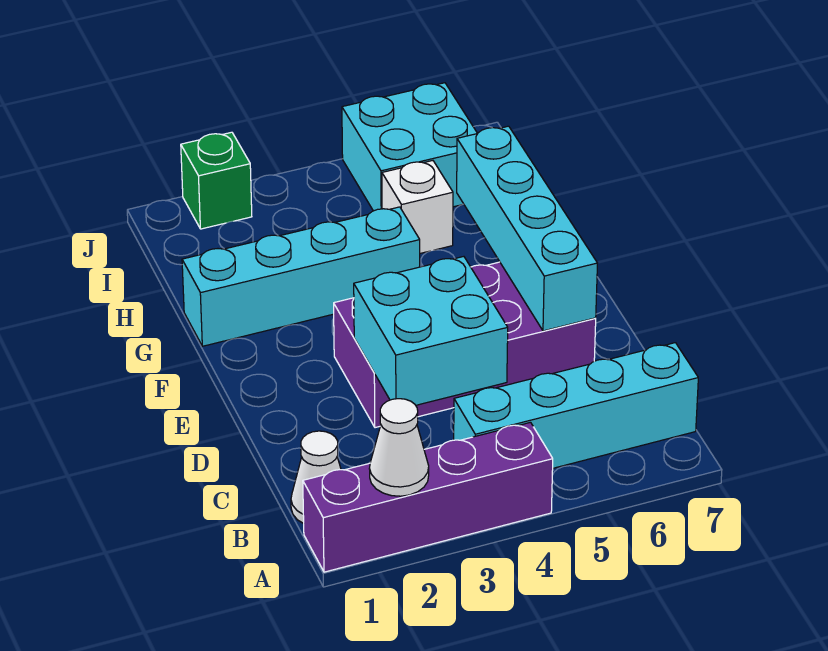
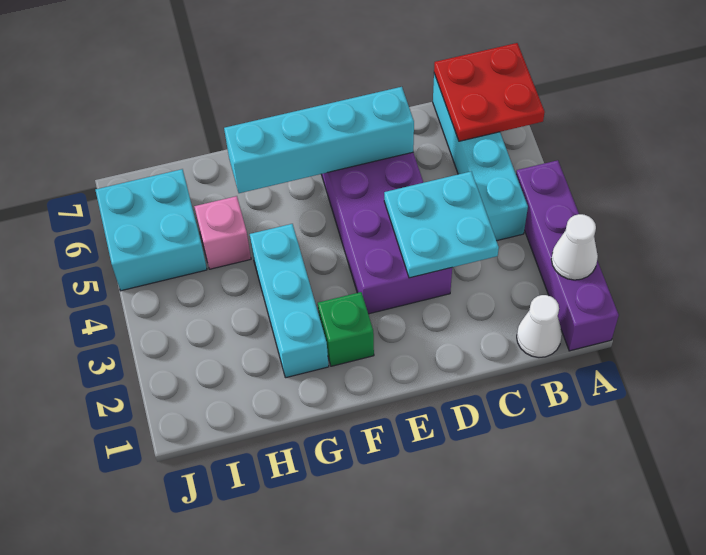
none -> red plate A6:B7 level 2
cyan brick C3:D4 level 2 -> cyan plate C3:D4 level 2
cyan brick G1:G4 level 1 -> cyan brick G2:G4 level 1
white brick H5 level 1 -> pink brick H5 level 1
green brick J2 level 1 -> green brick F2 level 1

